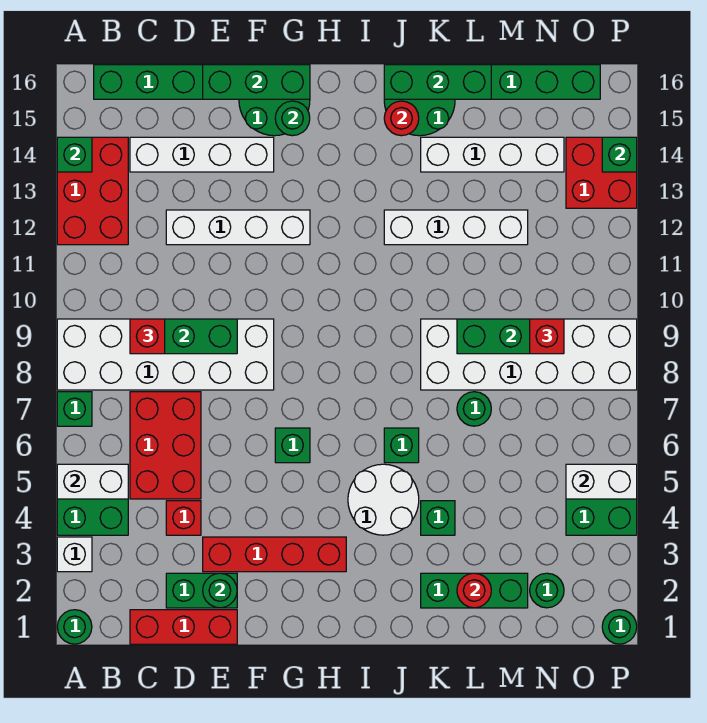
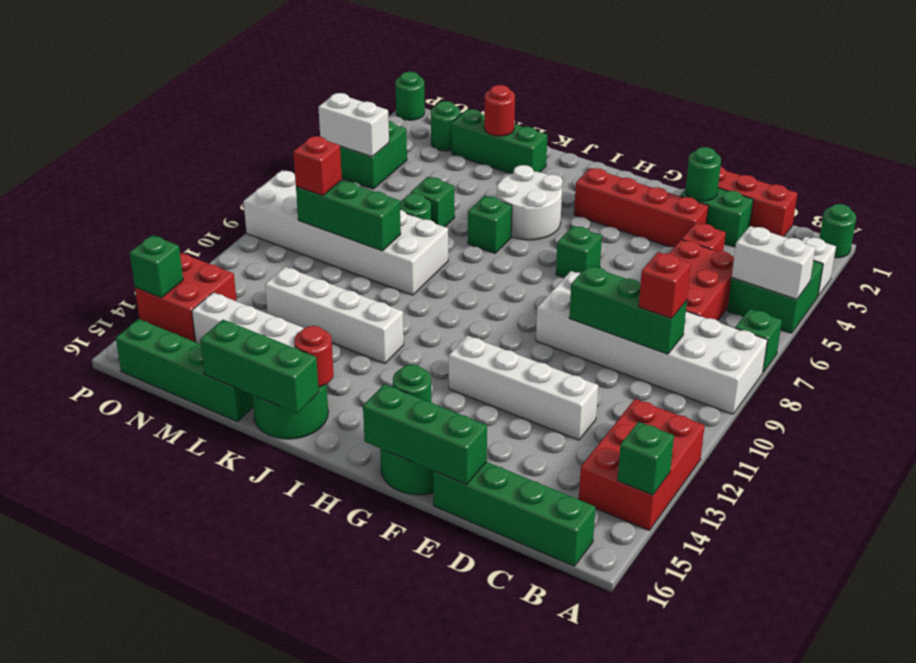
white brick C14:F14 level 1 -> none
green brick K4 level 1 -> green brick L6 level 1

